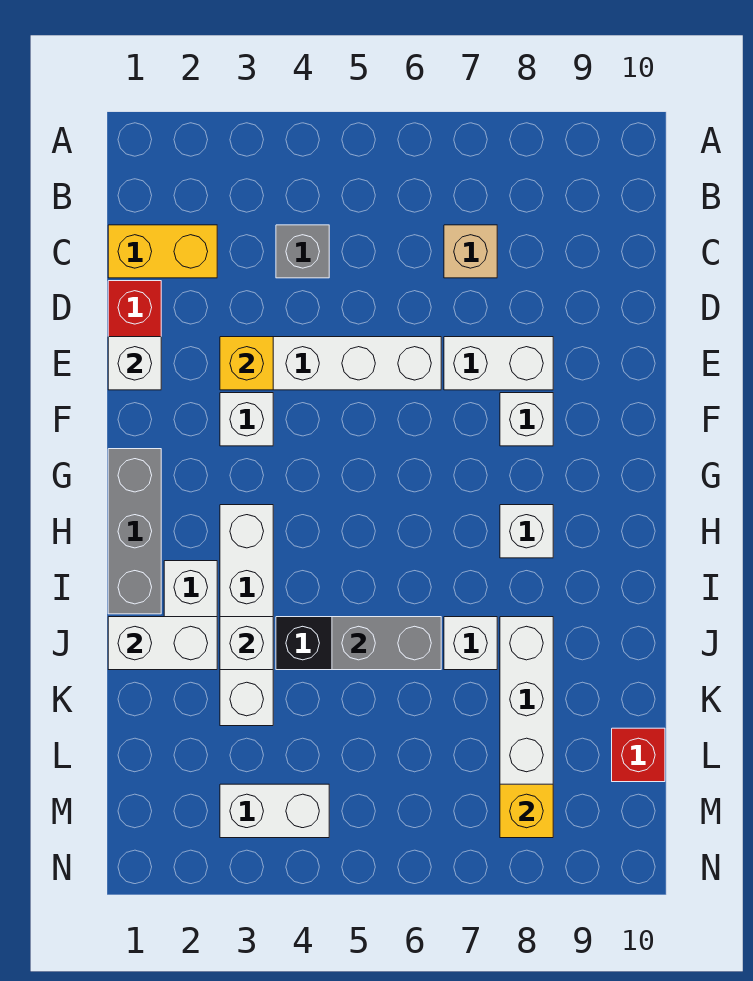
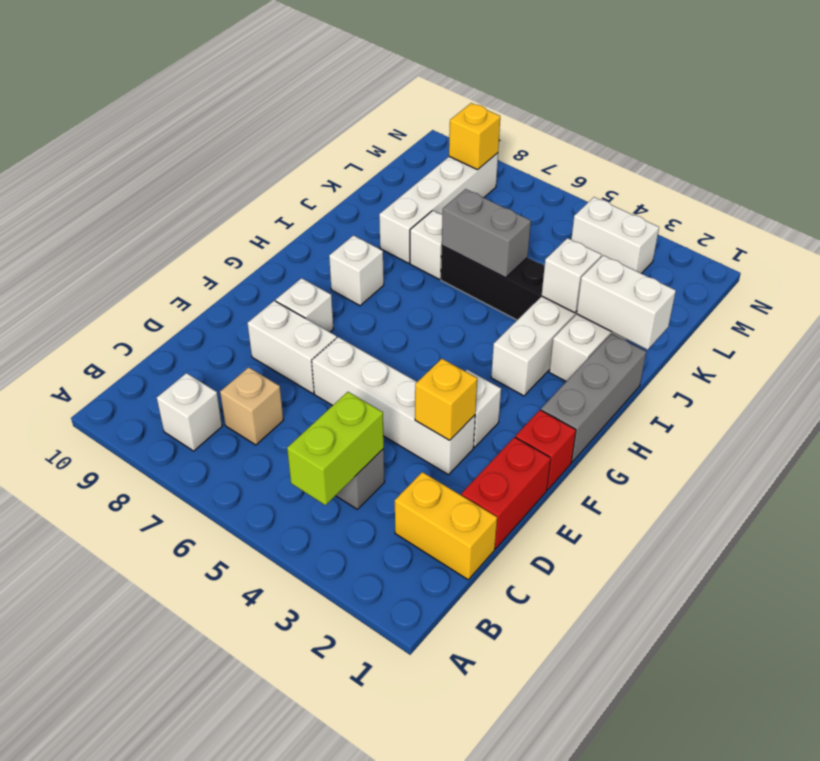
none -> lime brick B4:C4 level 2
white brick E1 level 2 -> white brick B8 level 1
red brick L10 level 1 -> red brick F1 level 1

